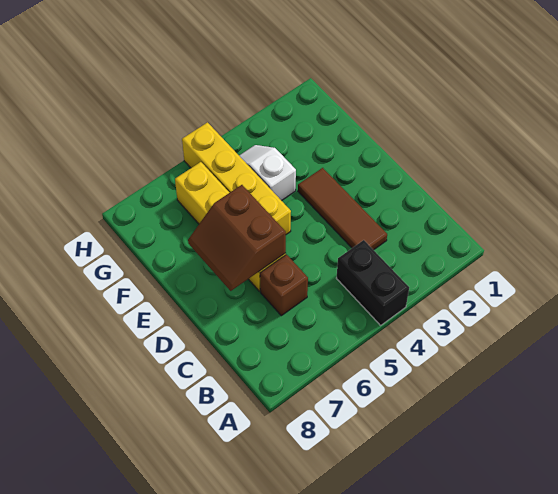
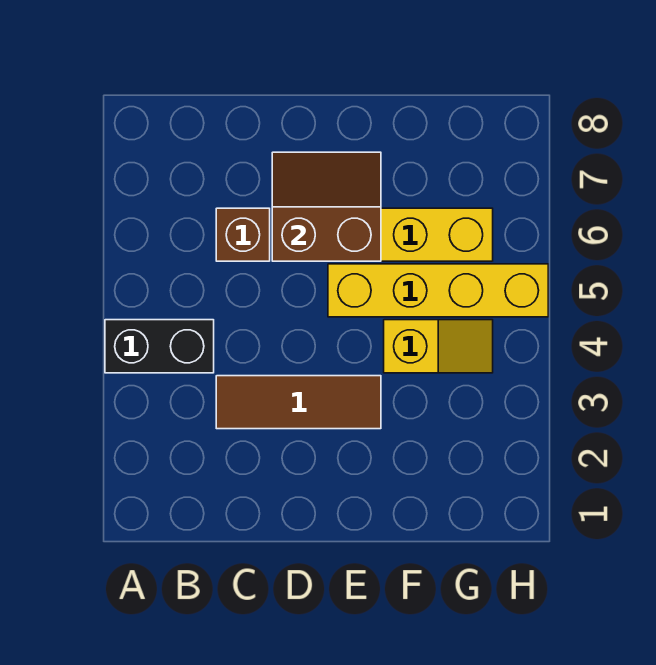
white slope F4:G4 level 1 top F -> yellow slope F4:G4 level 1 top F

